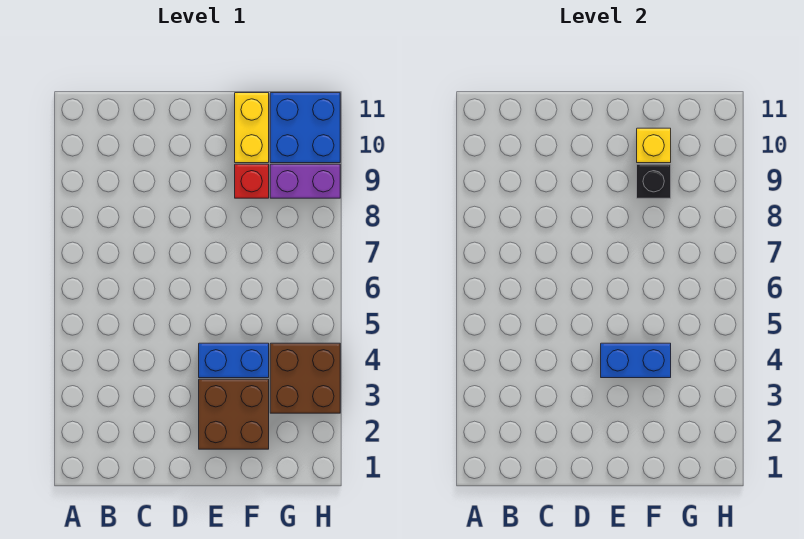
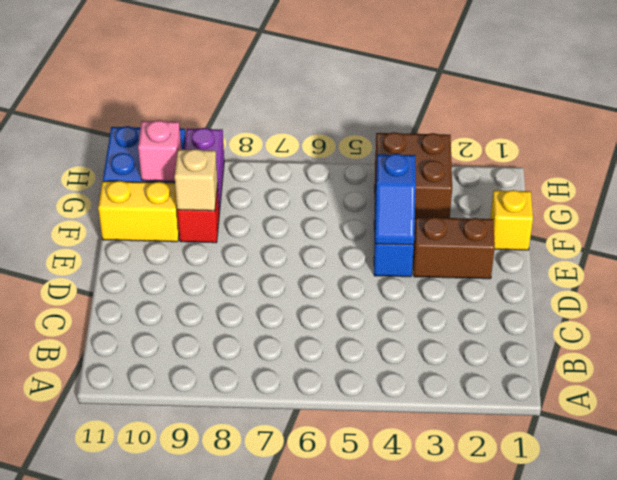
brown brick E2:F3 level 1 -> brown brick E2:E3 level 1
blue brick E4:F4 level 2 -> blue slope E4:F4 level 2 top F
black brick F9 level 2 -> tan brick F9 level 2
yellow brick F10 level 2 -> yellow brick F1 level 1
none -> pink brick G10 level 2

